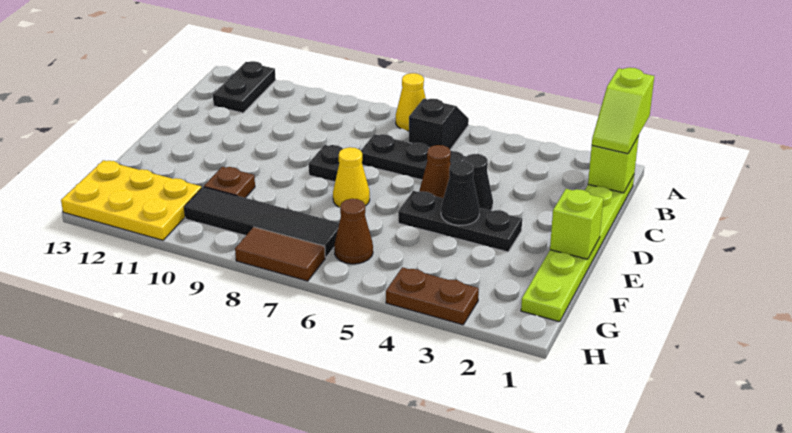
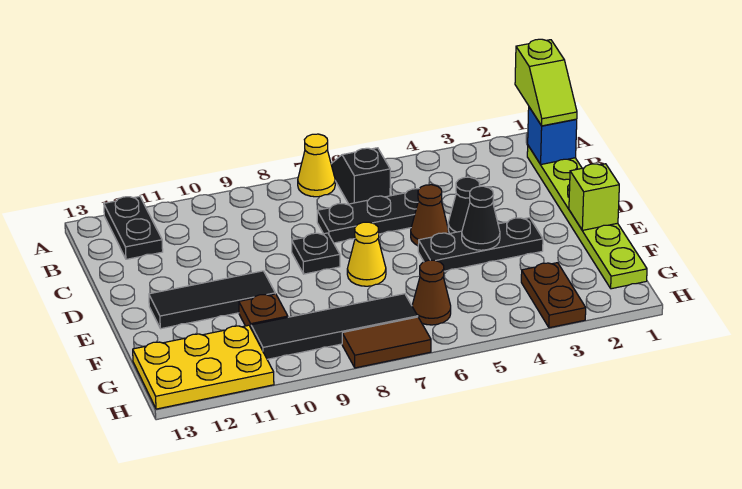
lime brick B1 level 2 -> blue brick B1 level 2
none -> black tile E10:E12 level 1
brown plate H3:H4 level 1 -> brown plate G3:H3 level 1

